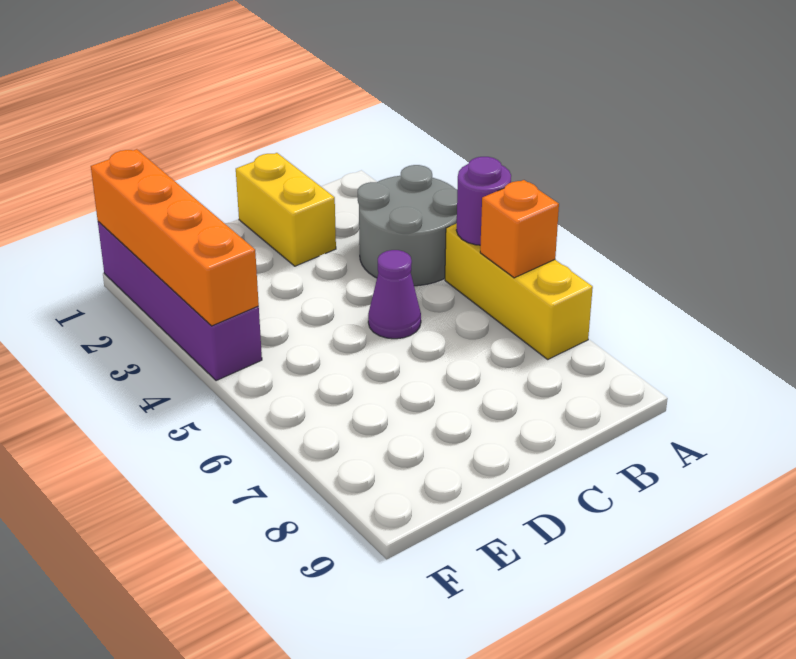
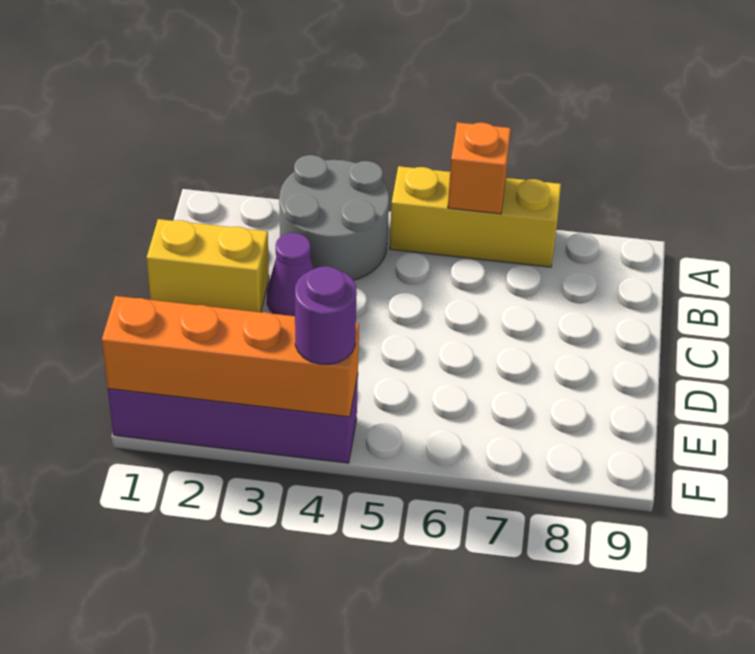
purple round brick A5 level 2 -> purple round brick F4 level 3
purple cone C5 level 1 -> purple cone C3 level 1

